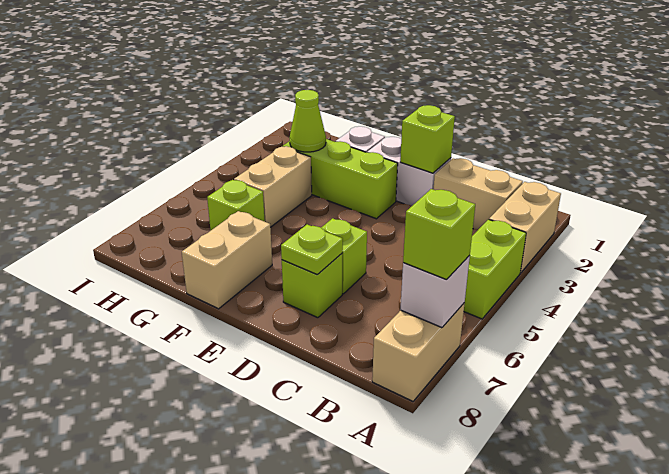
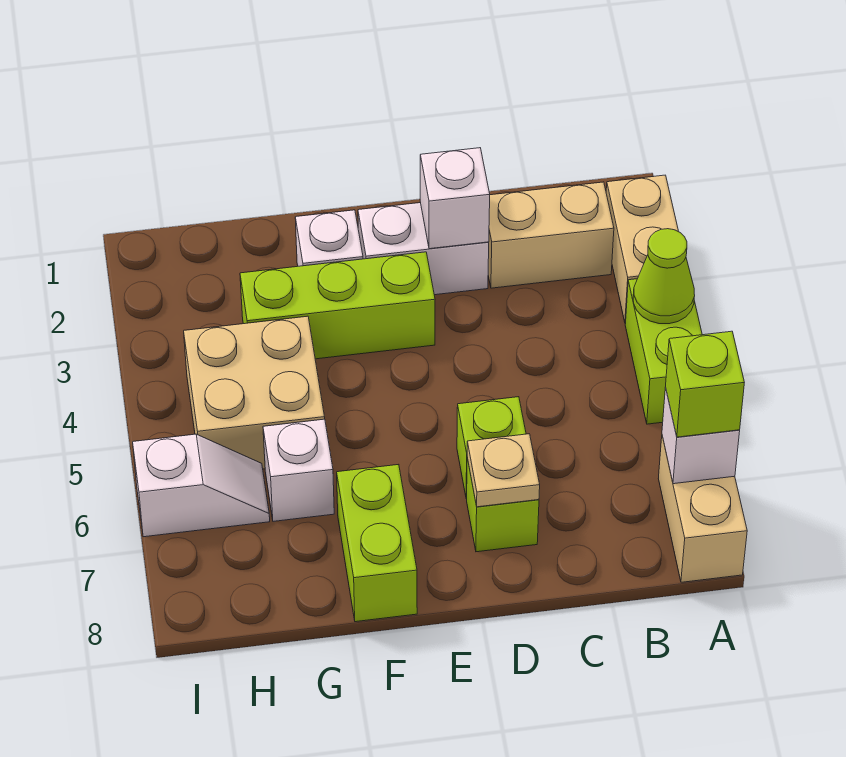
lime brick D2 level 2 -> white brick D2 level 2
lime plate D7 level 2 -> tan plate D7 level 2
tan brick F7:F8 level 1 -> lime brick F7:F8 level 1
lime cone G3 level 2 -> lime cone A4 level 2
tan brick G4:G5 level 1 -> tan brick G4:H5 level 1
lime brick G6 level 1 -> white brick G6 level 1
none -> white slope H6:I6 level 1 top I

